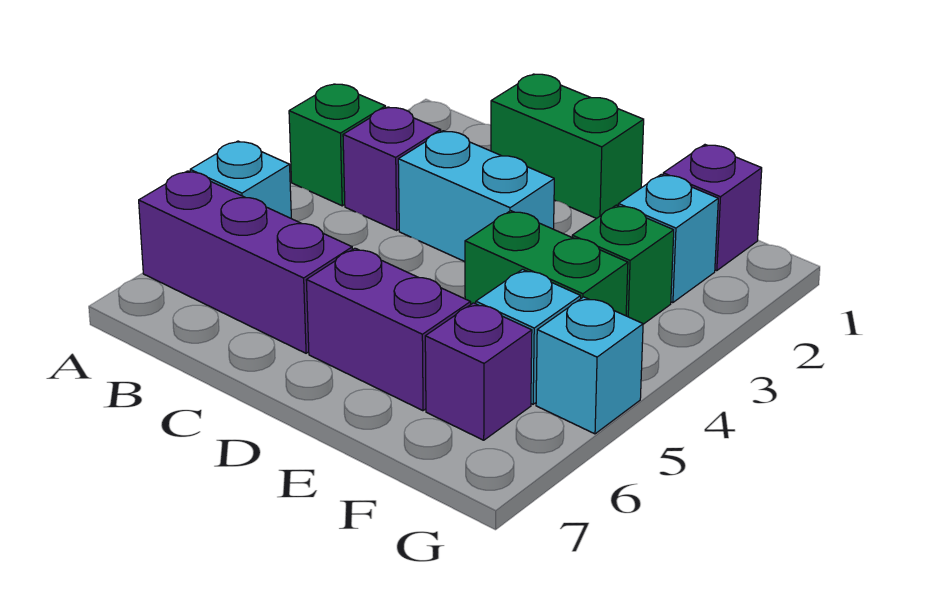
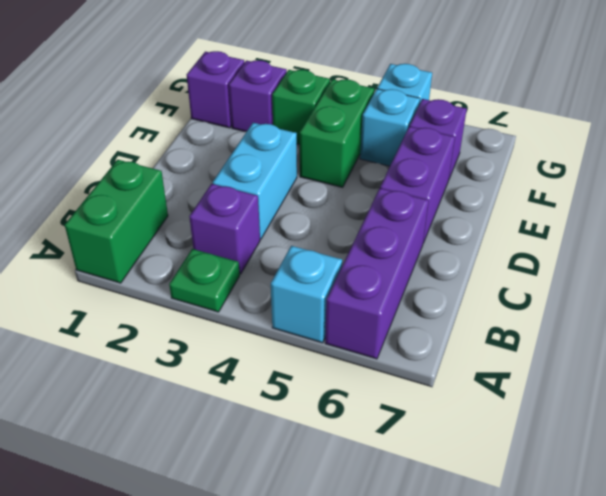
green brick A3 level 1 -> green plate A3 level 1
green brick C1:D1 level 1 -> green brick A1:B1 level 1
cyan brick F2 level 1 -> purple brick F2 level 1

